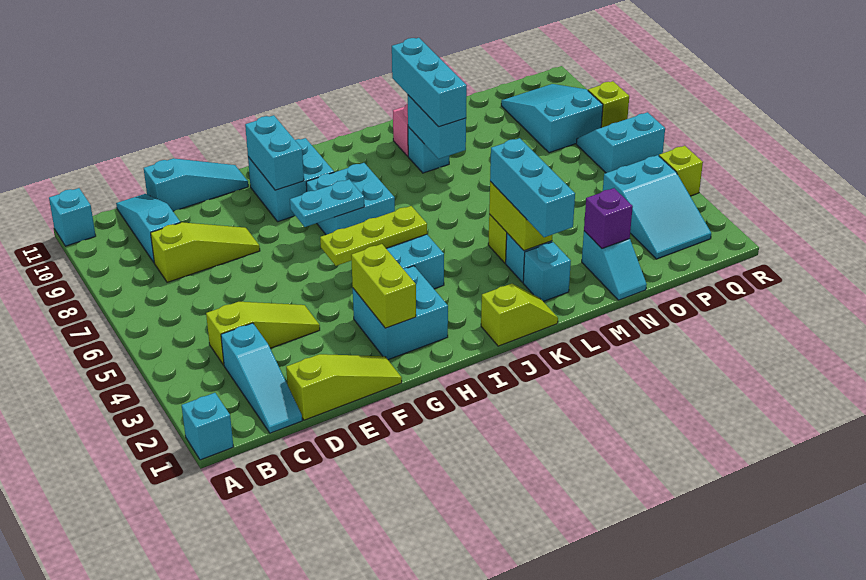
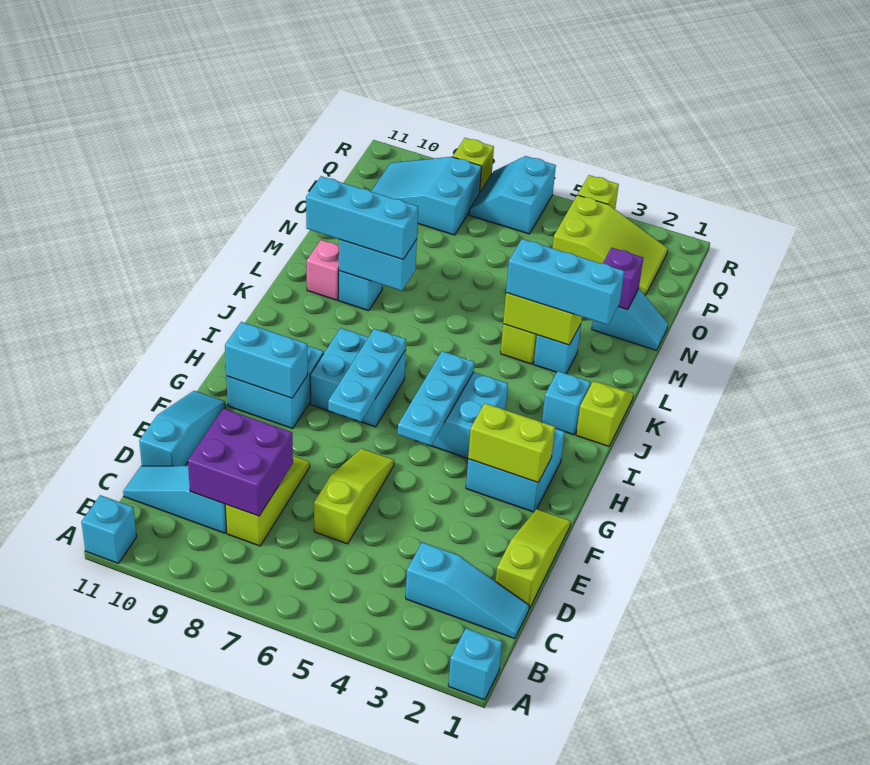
lime slope C4:E4 level 1 top C -> lime slope D6:F6 level 1 top D
none -> purple brick C8:D9 level 2
lime plate G5:I5 level 2 -> cyan plate G5:I5 level 2
cyan plate G7:H7 level 2 -> cyan plate G7:I7 level 2
cyan brick L2 level 1 -> cyan brick J2 level 1
cyan slope P2:Q4 level 1 top 4 -> lime slope P2:Q4 level 1 top 4

